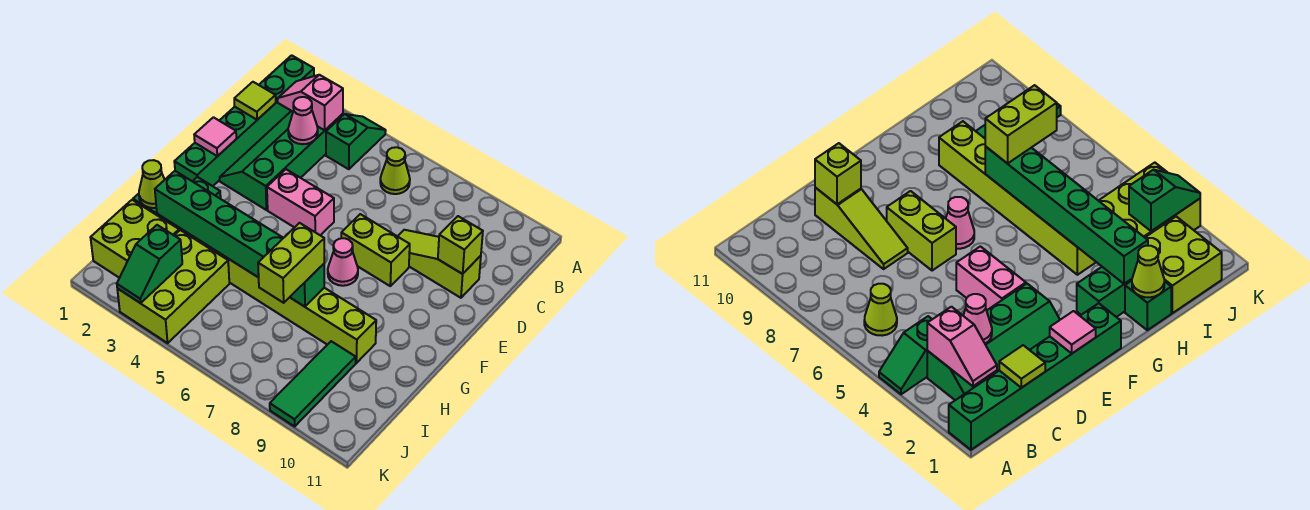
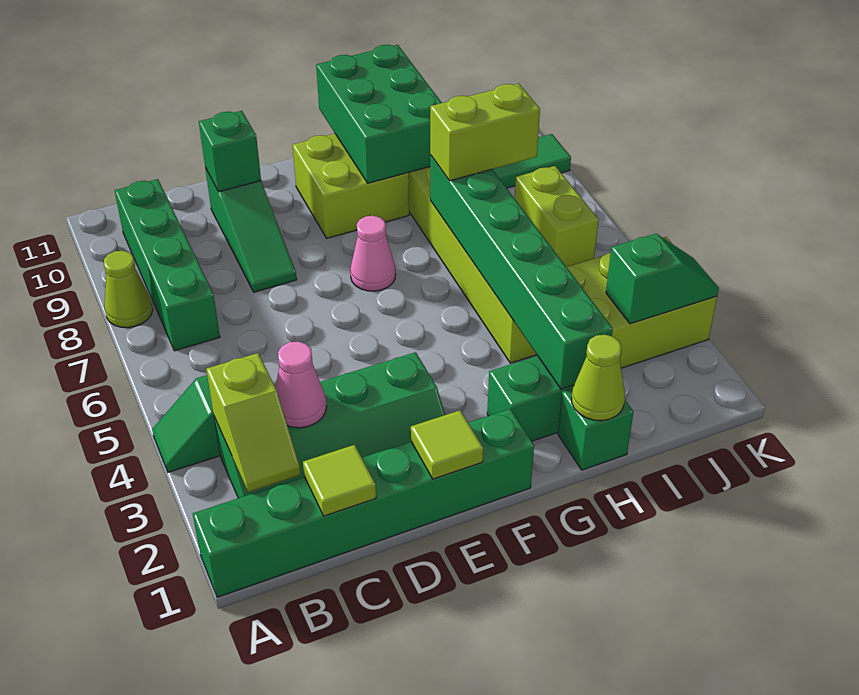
pink slope B2:B3 level 2 top 3 -> lime slope B2:B3 level 2 top 3
lime cone B6 level 1 -> lime cone A8 level 1
none -> green brick B7:B10 level 1
lime slope D8:D10 level 1 top 10 -> green slope D8:D10 level 1 top 10
lime brick D10 level 2 -> green brick D10 level 2
pink tile E1 level 2 -> lime tile E1 level 2
pink brick E4:E5 level 1 -> none
lime brick E7:E8 level 1 -> lime brick J6:J7 level 1
none -> green brick G9:H11 level 2
lime brick I1:J2 level 1 -> lime brick F9:G10 level 1

